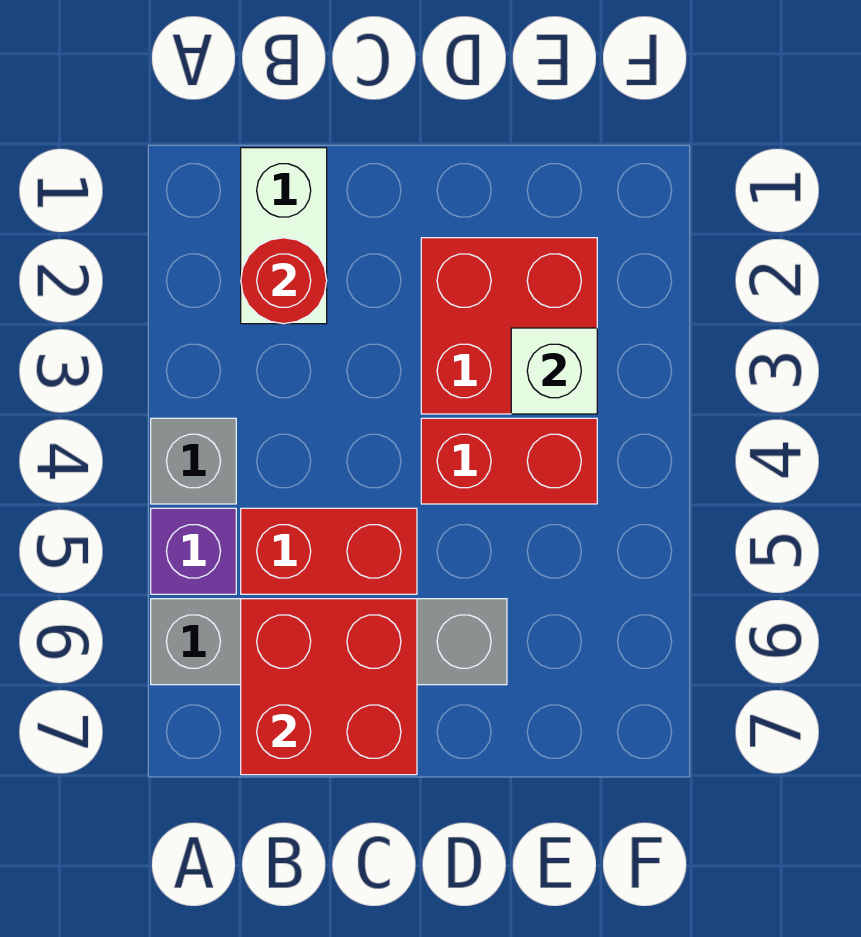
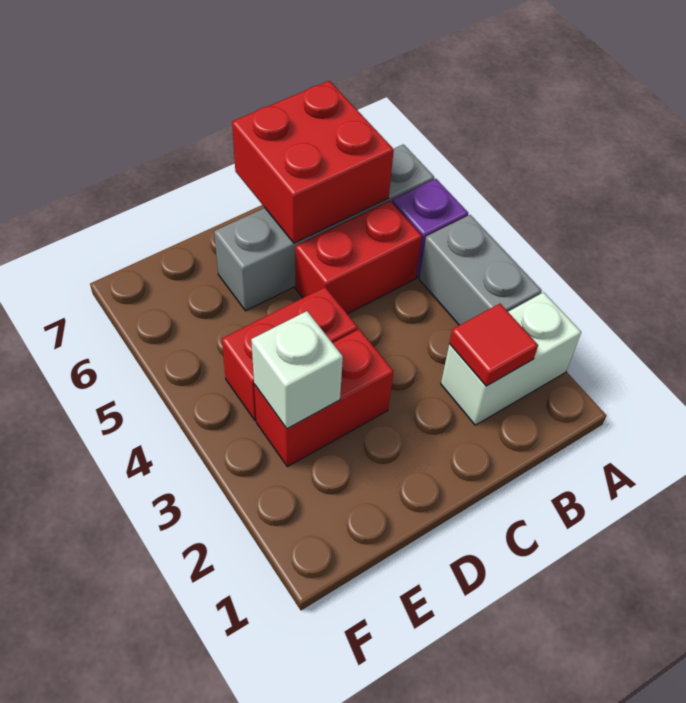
grey brick A4 level 1 -> grey brick A3:A4 level 1
white brick B1:B2 level 1 -> white brick A2:B2 level 1
red round brick B2 level 2 -> red tile B2 level 2
red brick D2:E3 level 1 -> red brick D3:E3 level 1

